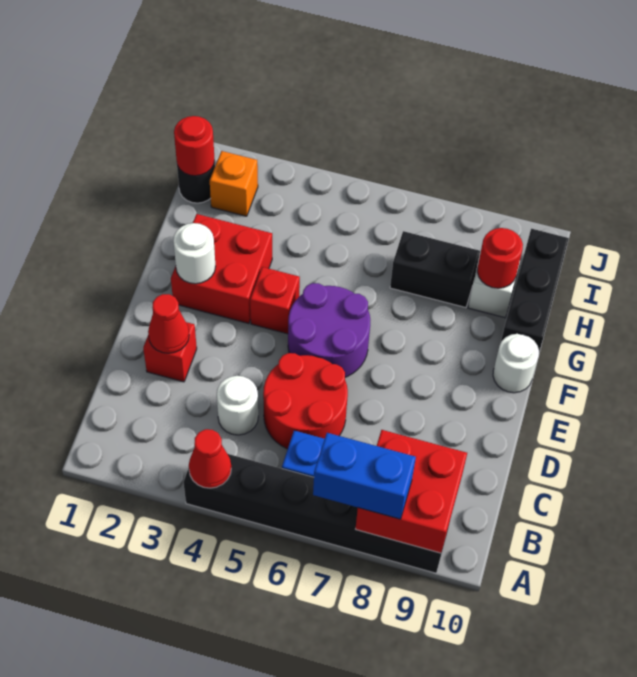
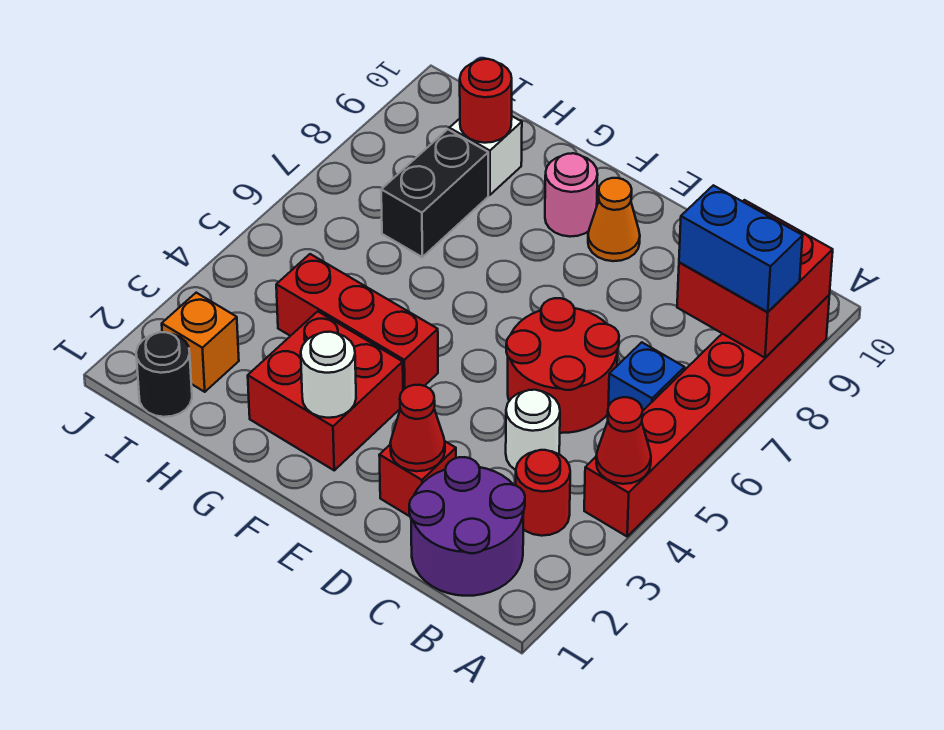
black brick A4:A9 level 1 -> red brick A4:A9 level 1
blue brick A7:A8 level 3 -> blue brick A8:B8 level 3
purple round brick E5:F6 level 1 -> purple round brick B1:C2 level 1
none -> orange cone E9 level 1
red brick F4 level 1 -> red brick F4:H4 level 1
none -> pink round brick F9 level 1
white round brick F10 level 1 -> none
black brick G10:I10 level 1 -> none
red round brick I1 level 2 -> red round brick B3 level 1

